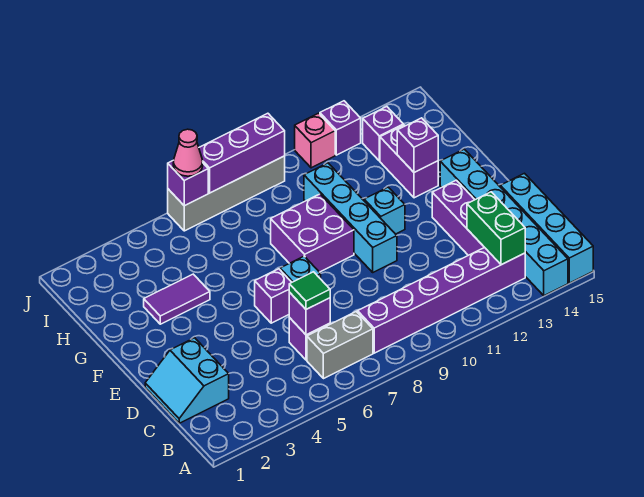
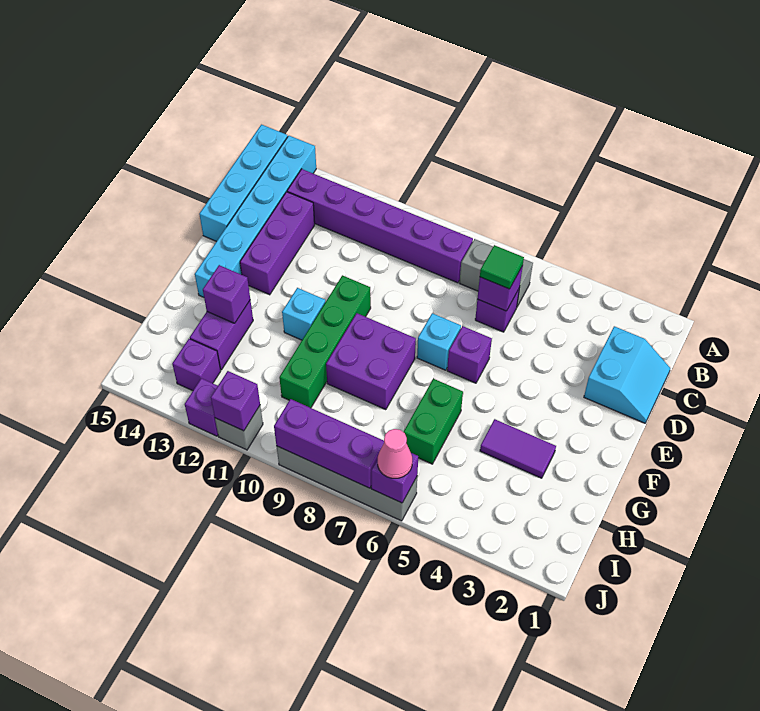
green brick B13:C13 level 2 -> green brick G6:H6 level 1
cyan brick E10:H10 level 1 -> green brick E10:H10 level 1
pink brick J11 level 1 -> grey brick J11 level 1
none -> purple brick J11 level 2

